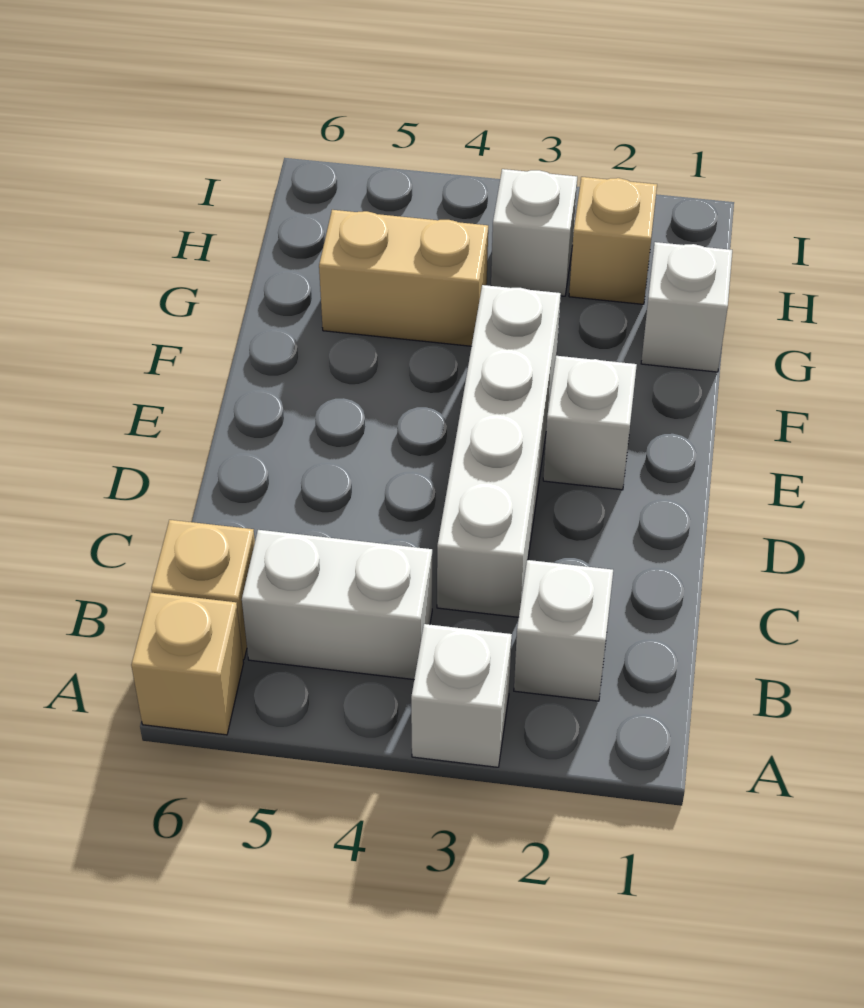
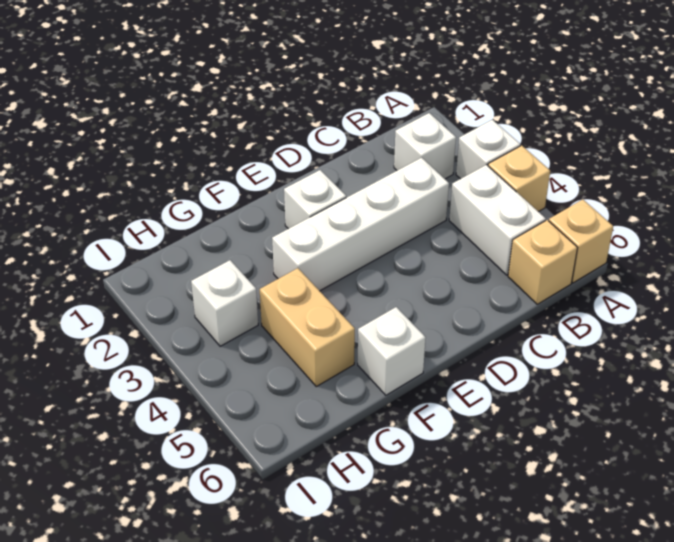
white brick G1 level 1 -> white brick F6 level 1
tan brick H2 level 1 -> tan brick A4 level 1

